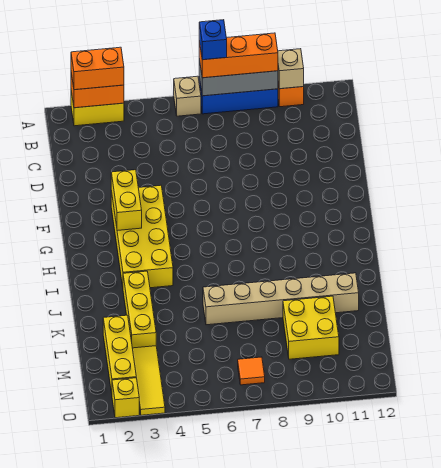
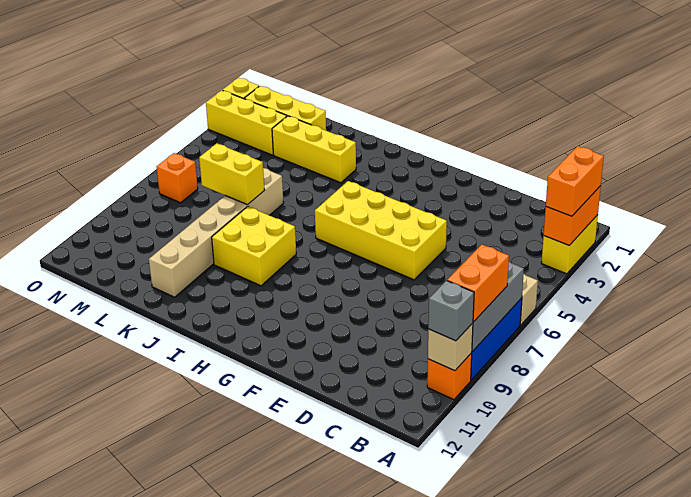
orange brick A7:A9 level 3 -> orange brick A8:A9 level 3
blue brick A7 level 4 -> none
none -> grey brick A10 level 3
yellow brick F3:I4 level 1 -> yellow brick E5:H6 level 1
yellow brick F3:G3 level 2 -> yellow brick K7:L7 level 2
yellow brick L9:M10 level 1 -> yellow brick I8:J9 level 1
yellow tile M3:O3 level 1 -> yellow brick M3:O3 level 1
orange tile N7 level 1 -> orange brick N7 level 1

